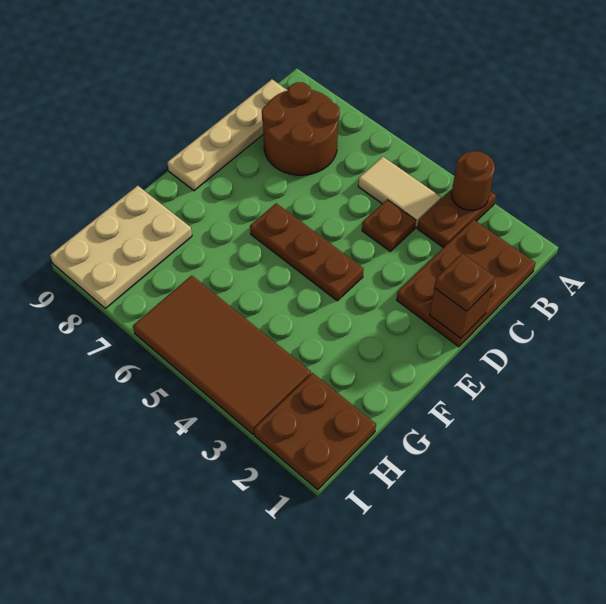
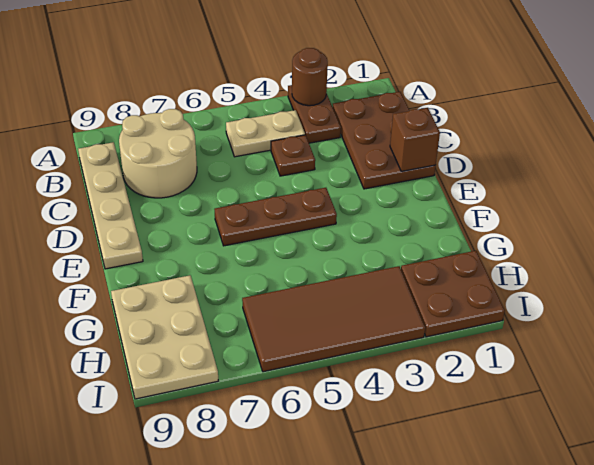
tan tile B4:B5 level 1 -> tan plate B4:B5 level 1
brown round brick B7:C8 level 1 -> tan round brick B7:C8 level 1
brown plate D1 level 3 -> none

